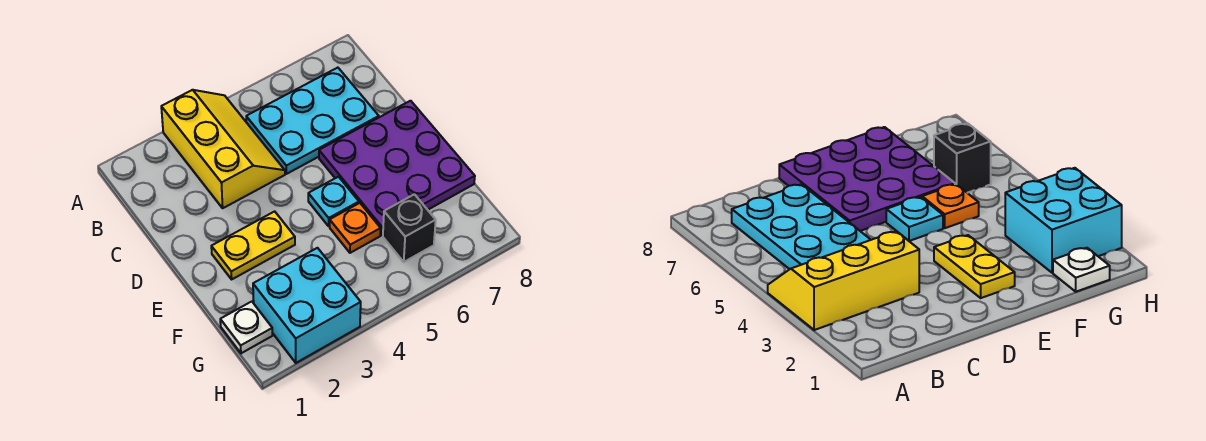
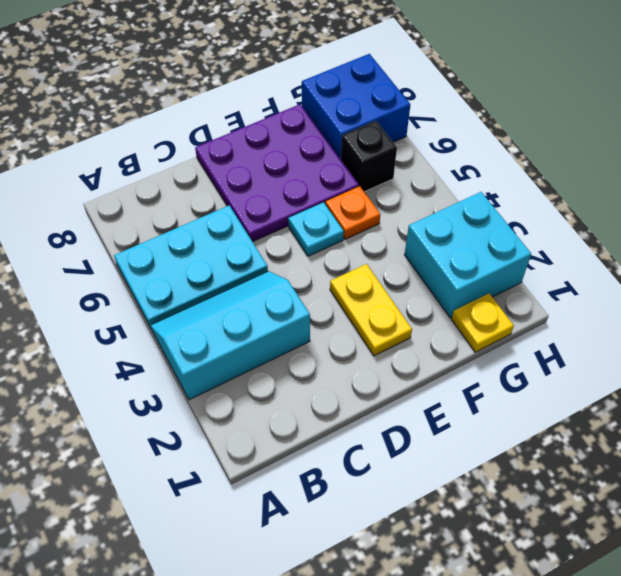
yellow slope A3:C4 level 1 top 3 -> cyan slope A3:C4 level 1 top 3
cyan plate B5:C7 level 1 -> cyan plate A5:C6 level 1
white plate G1 level 1 -> yellow plate G1 level 1
none -> blue brick G7:H8 level 1

